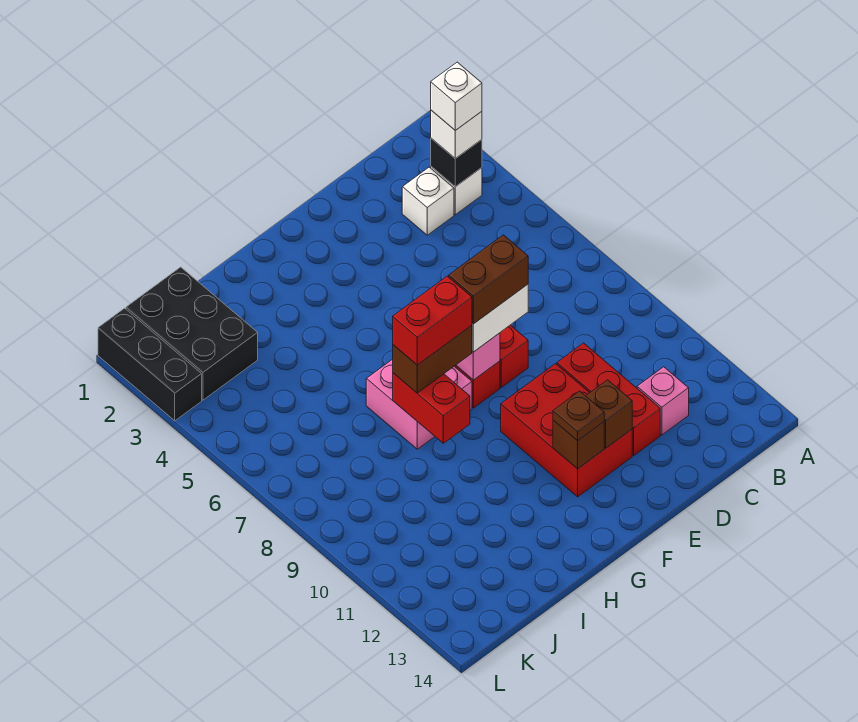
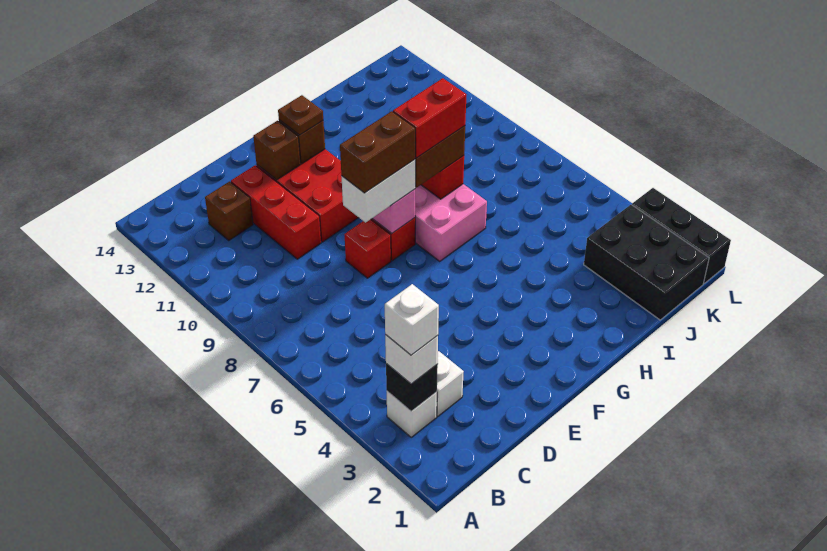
pink brick C12 level 1 -> brown brick C12 level 1

